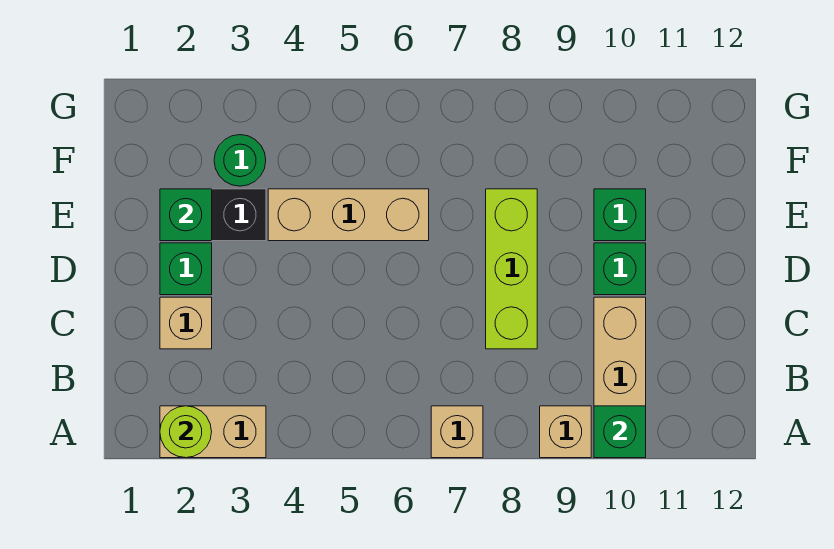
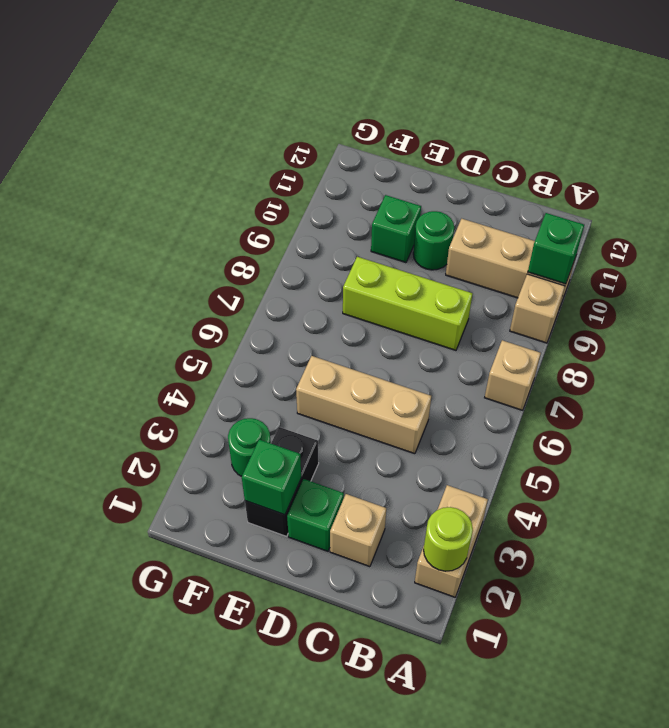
green brick D10 level 1 -> green round brick D10 level 1
tan brick E4:E6 level 1 -> tan brick C5:E5 level 1

